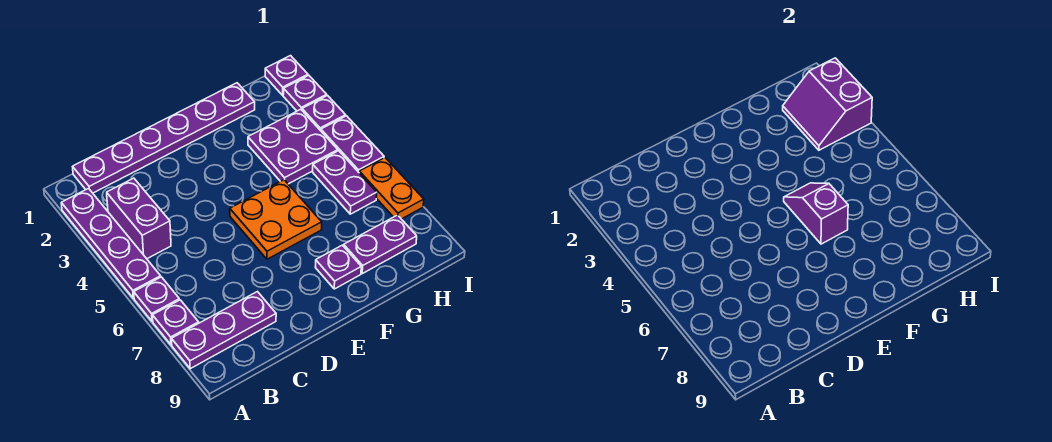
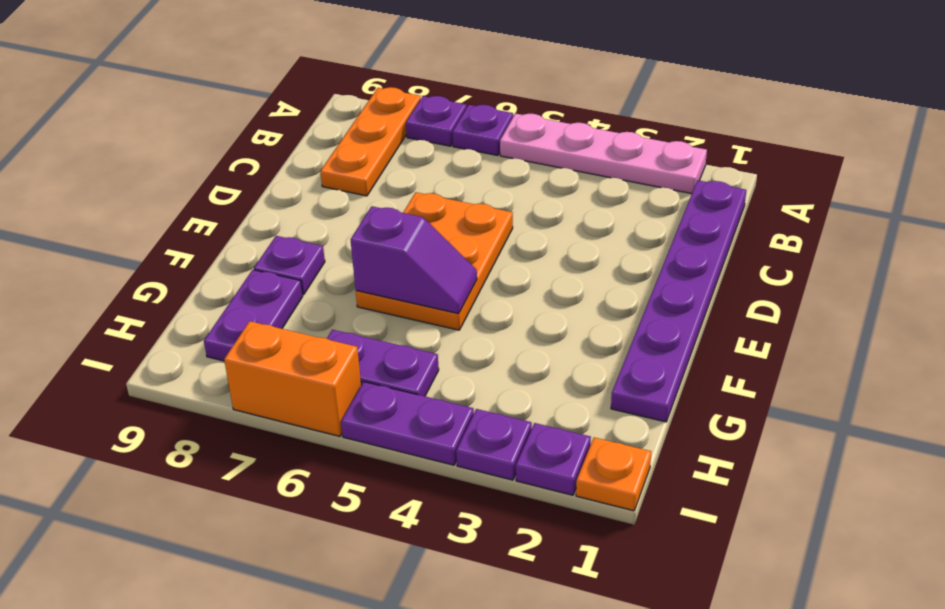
purple plate A2:A5 level 1 -> pink plate A2:A5 level 1
purple plate A8:C8 level 1 -> orange plate A8:C8 level 1
purple brick B3:B4 level 1 -> none
orange plate E5:F6 level 1 -> orange plate D5:F6 level 1
purple plate G3:H4 level 1 -> none
purple slope H2:I3 level 2 top I -> none
purple plate I1 level 1 -> orange plate I1 level 1
orange plate I6:I7 level 1 -> orange brick I6:I7 level 1

